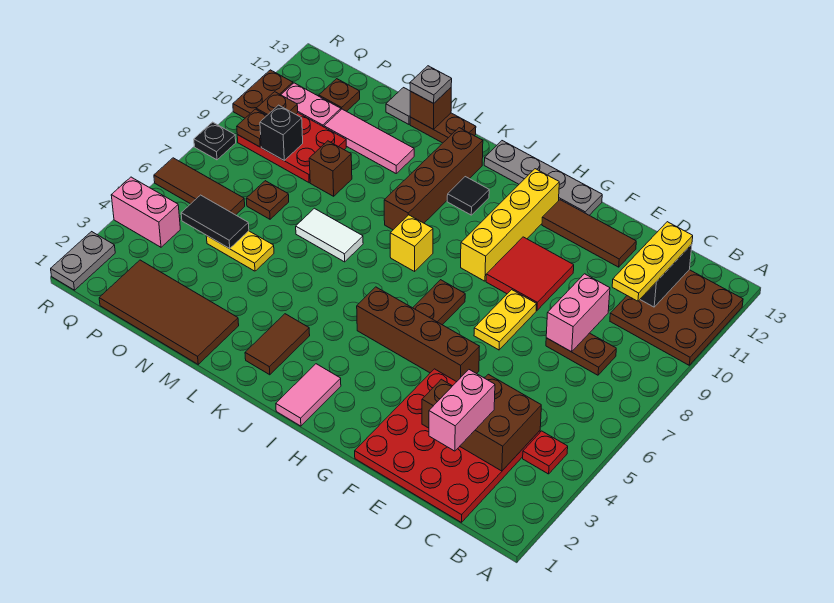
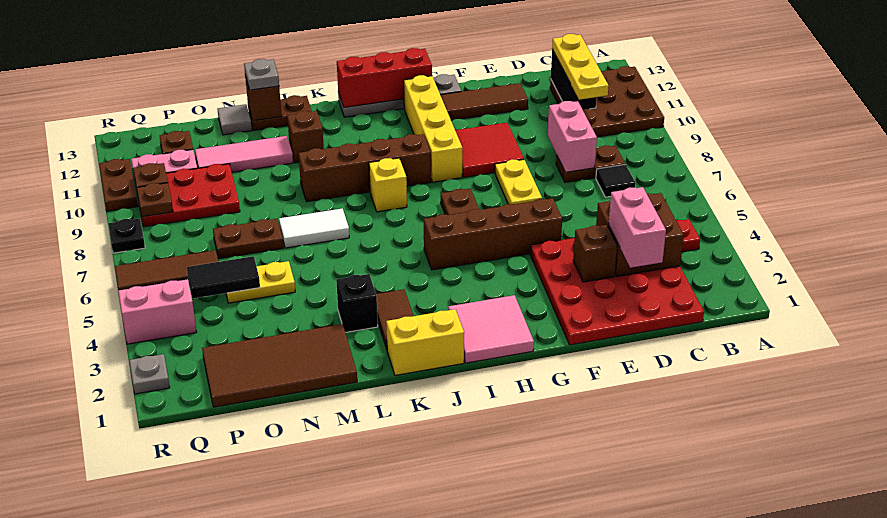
none -> red brick H13:J13 level 2
pink tile I1:I2 level 1 -> pink tile H1:I2 level 1
none -> yellow brick J1:K1 level 1
black tile J11 level 1 -> black tile C7 level 1
brown brick K9:K12 level 1 -> brown brick I9:L9 level 1
brown brick N9 level 1 -> brown brick L11 level 1
brown plate O7 level 1 -> brown plate N7:O7 level 1
black brick P9 level 2 -> black brick L3 level 1
grey plate R1:R2 level 1 -> grey plate R2 level 1

